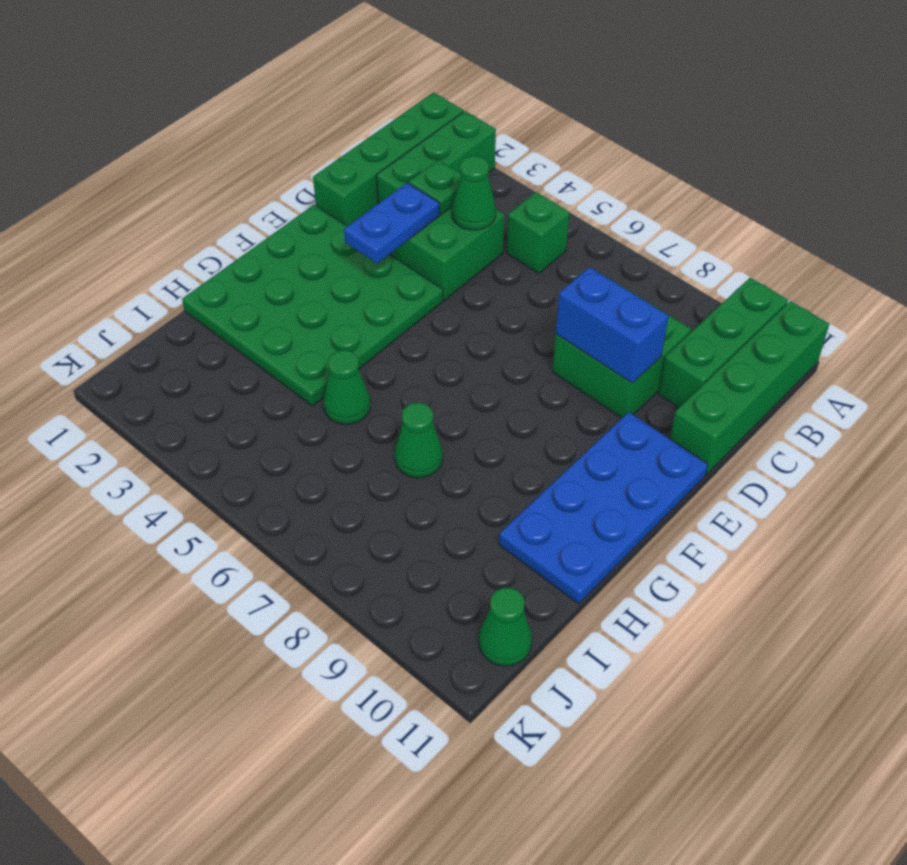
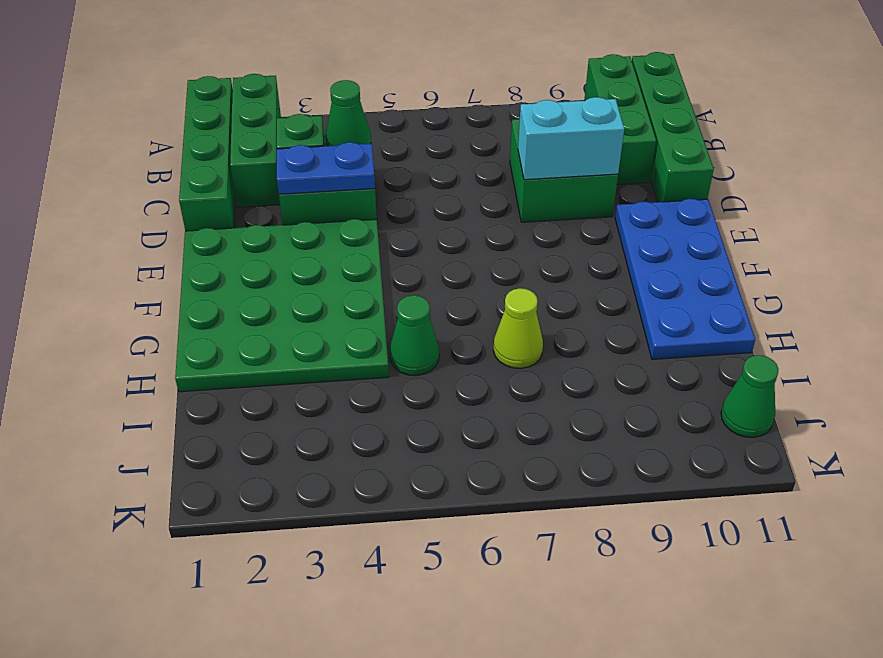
green brick B5 level 1 -> none
blue plate D3:E3 level 2 -> blue plate D3:D4 level 2
blue brick D8:D9 level 2 -> cyan brick D8:D9 level 2
green cone H7 level 1 -> lime cone H7 level 1

